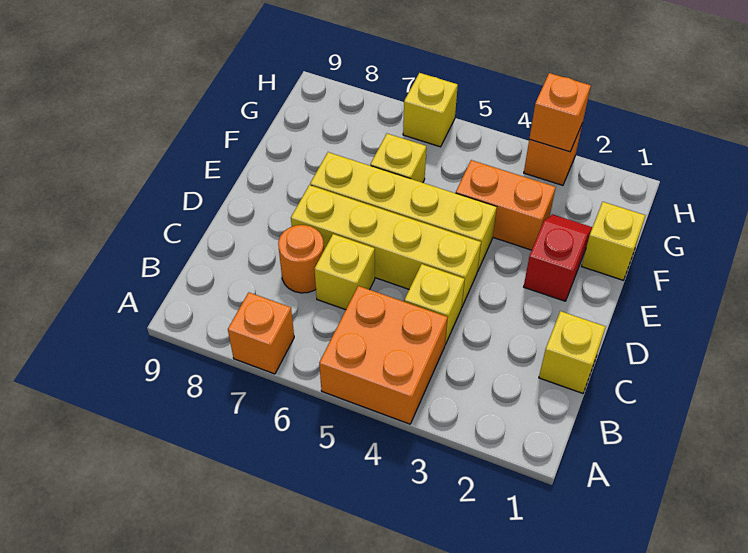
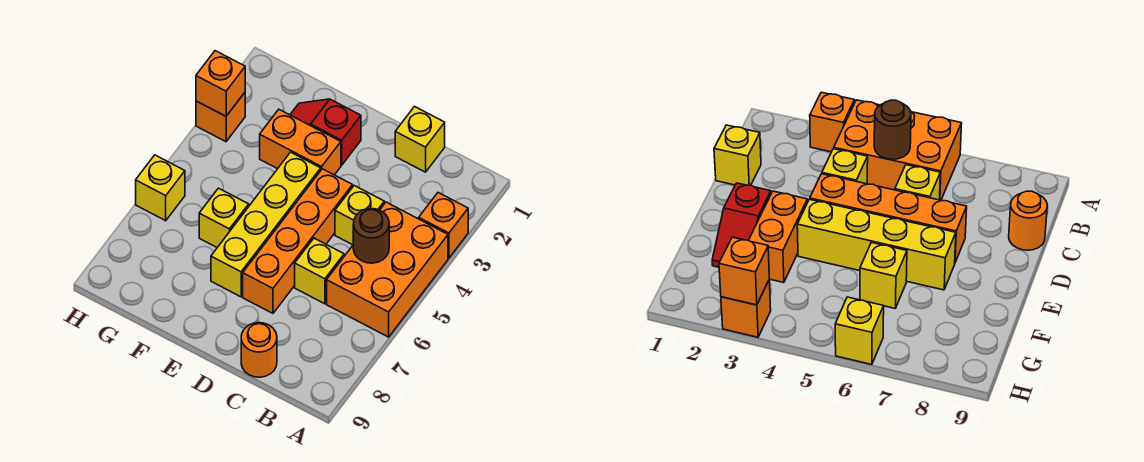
orange brick A4:B5 level 1 -> orange brick A4:B6 level 1
orange brick A7 level 1 -> orange brick A3 level 1
none -> brown round brick B5 level 2
orange round brick C7 level 1 -> orange round brick C9 level 1
yellow brick D4:D7 level 1 -> orange brick D4:D7 level 1
yellow brick F1 level 1 -> none
orange brick F3:F4 level 1 -> orange brick E3:F3 level 1

